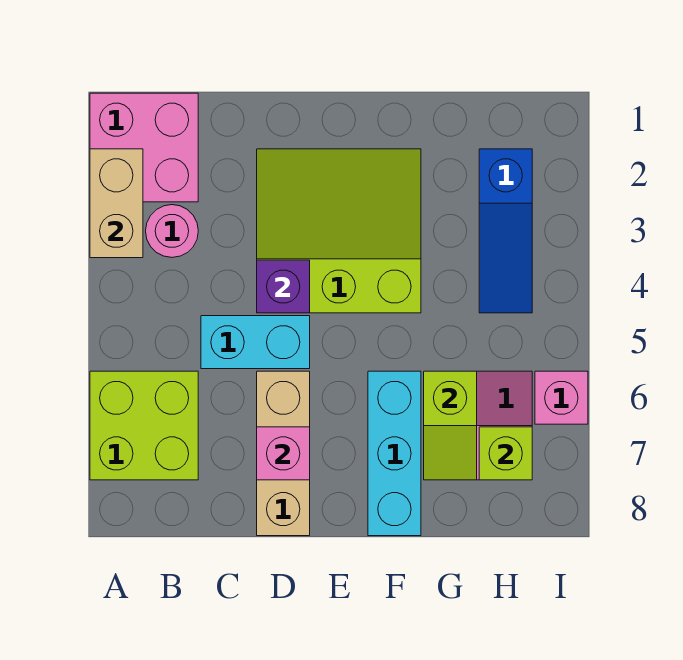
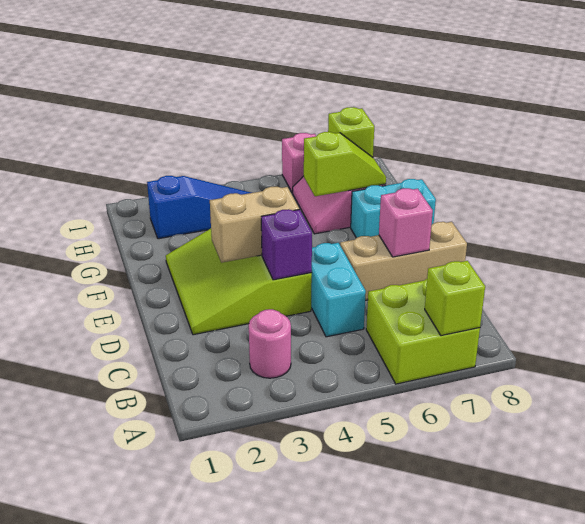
pink brick A1:B2 level 1 -> none
tan brick A2:A3 level 2 -> tan brick E3:E4 level 2
none -> lime brick A7 level 2
cyan brick F6:F8 level 1 -> cyan brick F7:F8 level 1

